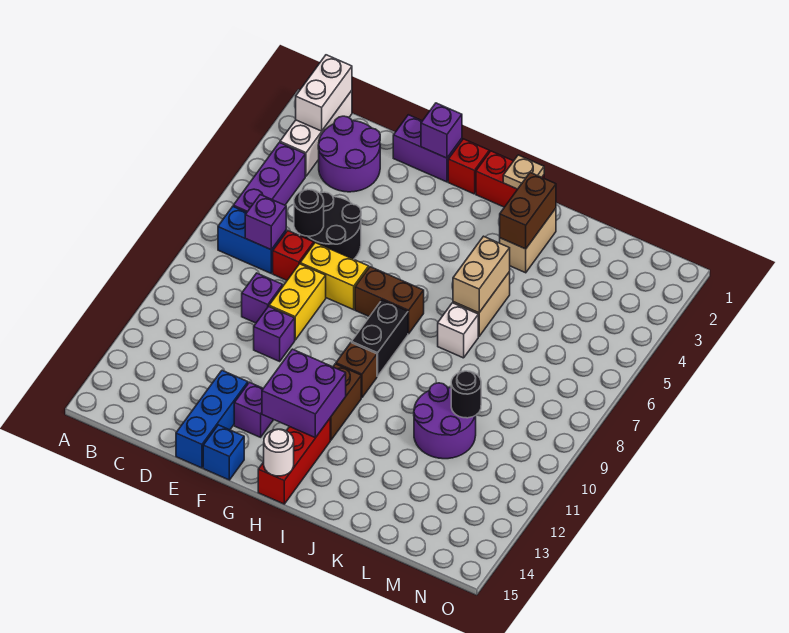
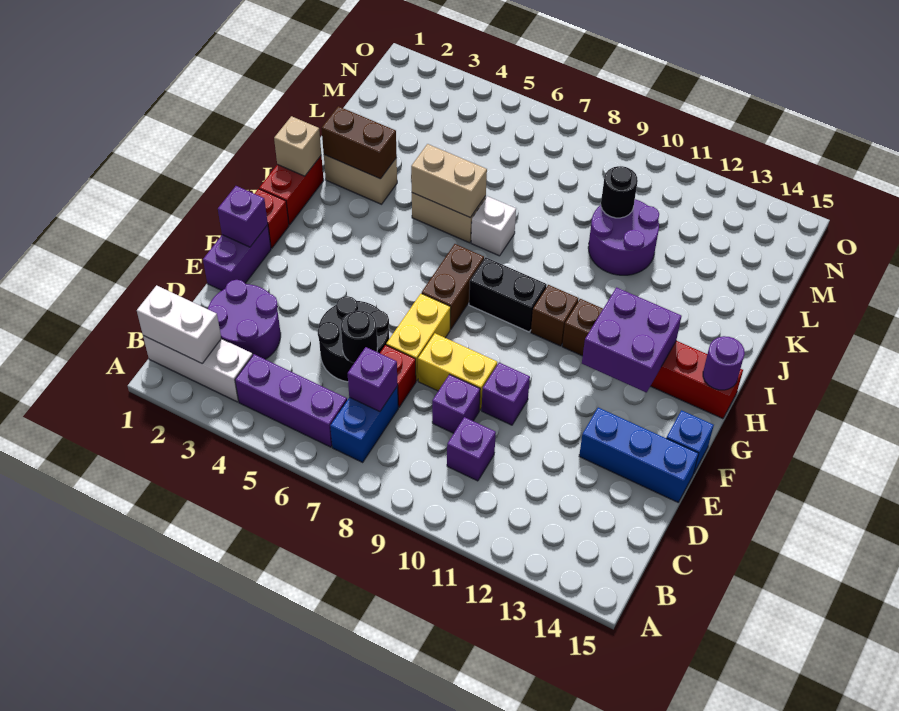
purple brick F13 level 1 -> purple brick C10 level 1
white round brick H15 level 2 -> purple round brick H15 level 2
tan plate I1 level 2 -> tan brick I1 level 2

